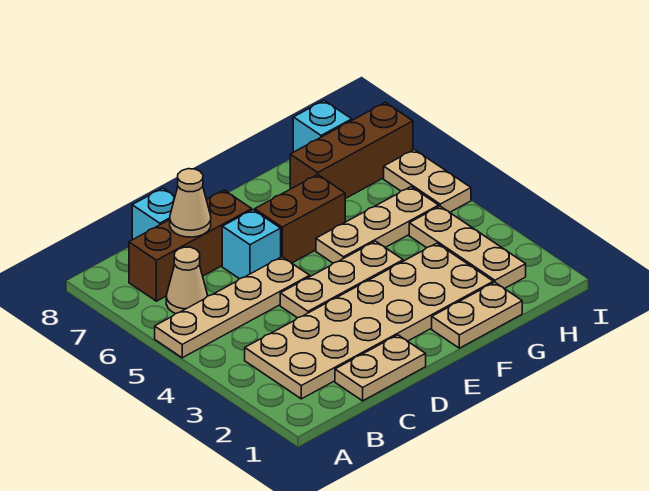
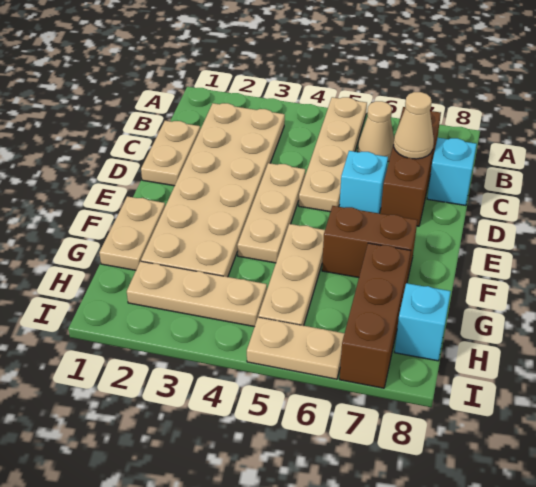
brown brick E6:F6 level 1 -> brown brick F6:F7 level 1

